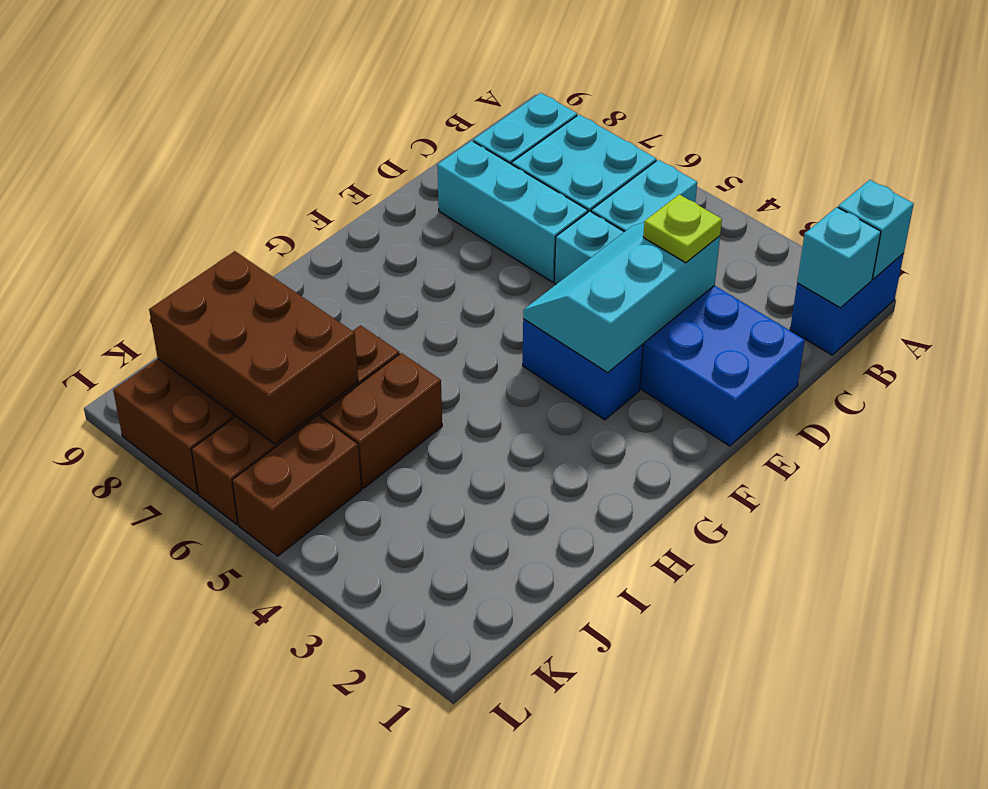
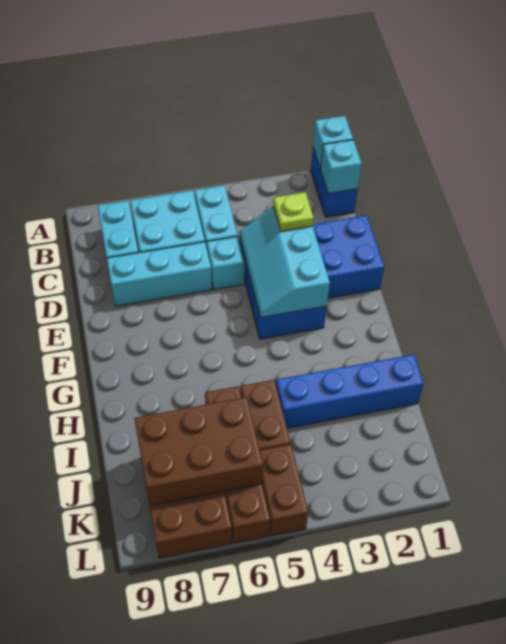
none -> blue brick I1:I4 level 1

